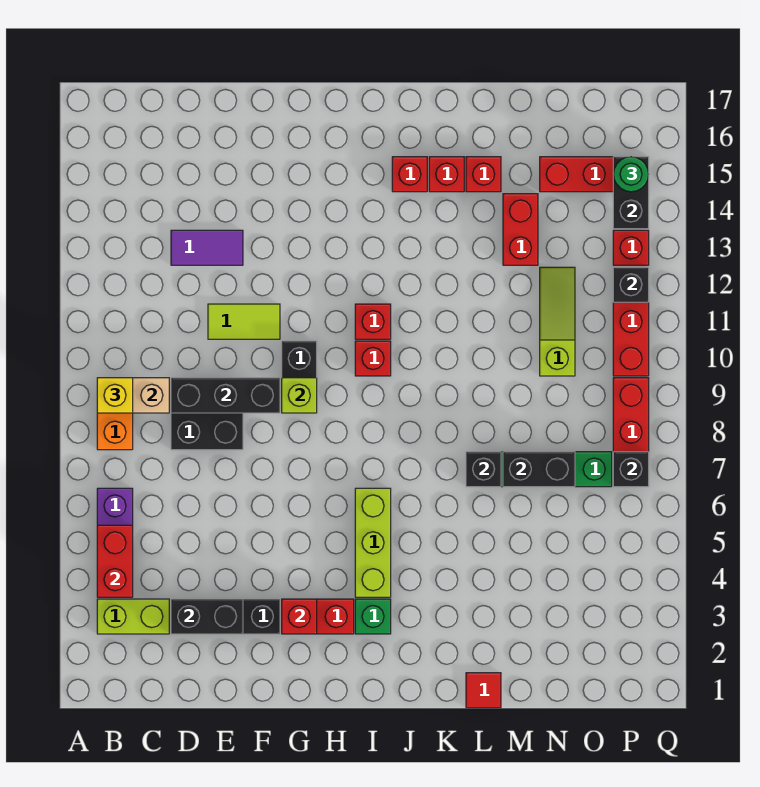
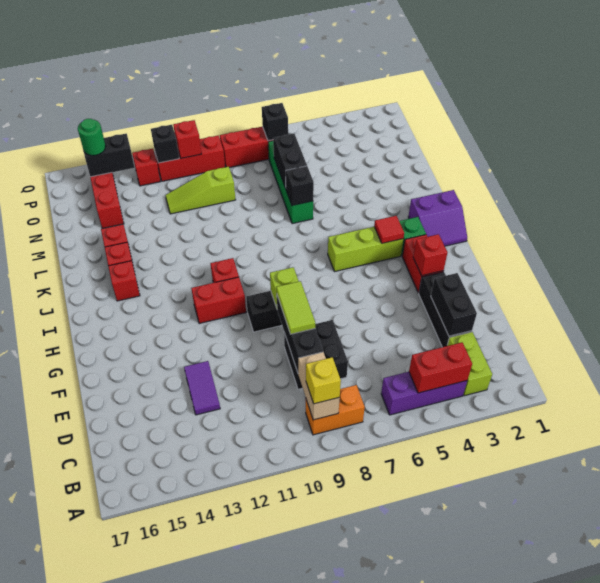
lime tile E11:F11 level 1 -> lime tile E9:F9 level 3
none -> purple slope I1:J2 level 1 top J
red brick I10 level 1 -> red brick P11 level 2
red tile L1 level 1 -> red tile I4 level 2
red brick M13:M14 level 1 -> red brick H11:H12 level 1

